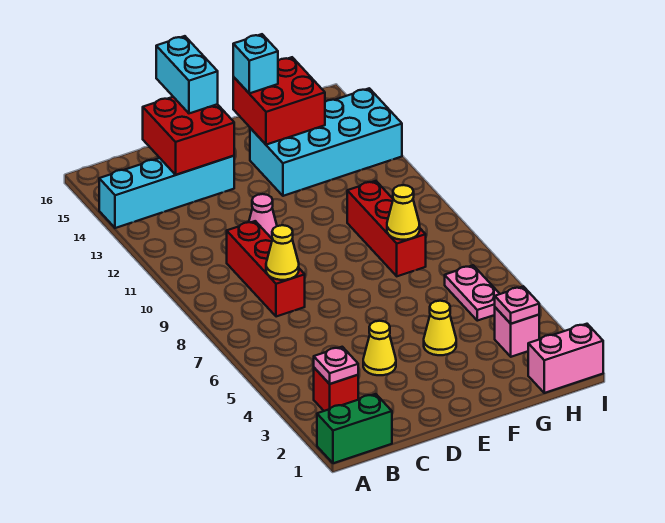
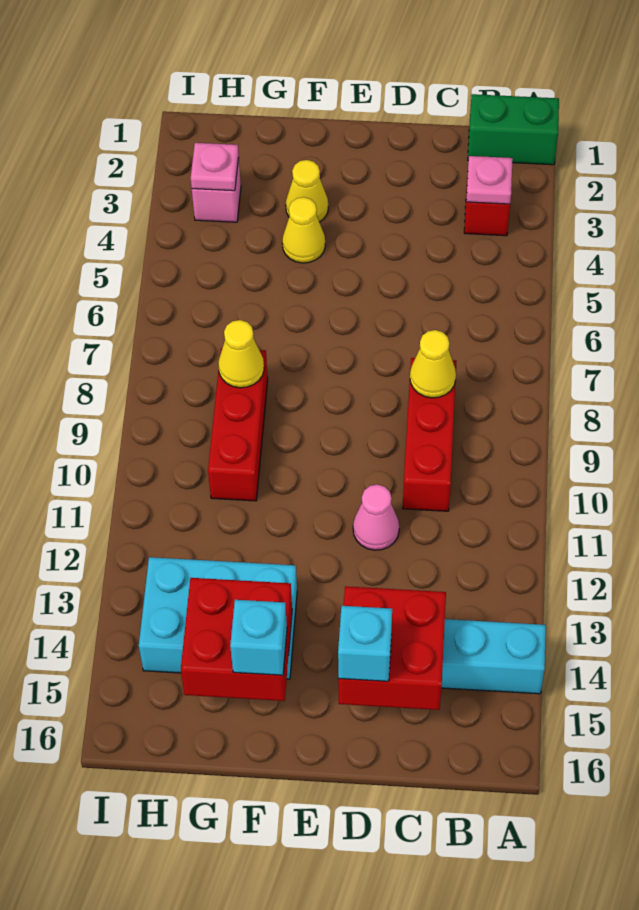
yellow cone D4 level 1 -> yellow cone F3 level 1
cyan brick D15:D16 level 3 -> cyan brick D15 level 3
cyan brick F13:I14 level 1 -> cyan brick F13:H14 level 1
pink brick H1:I1 level 1 -> none
pink plate H5:H6 level 1 -> none

